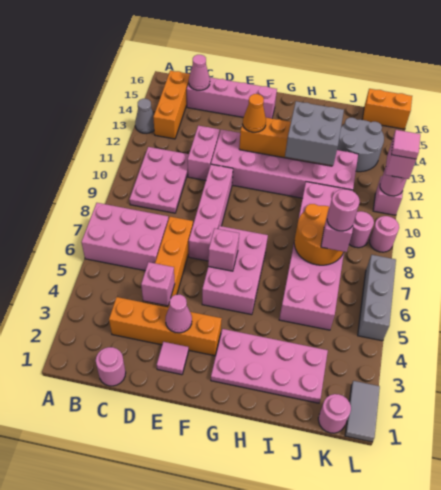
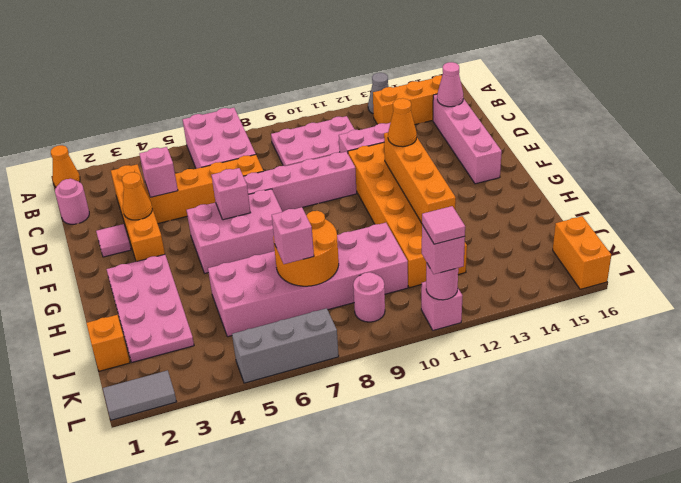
none -> orange cone A1 level 1
pink cone E3 level 2 -> orange cone E3 level 2
pink brick E11:J12 level 1 -> orange brick E11:J12 level 1
grey brick H11:I12 level 3 -> none
none -> orange brick J1 level 1
pink round brick J7 level 4 -> none
grey round brick J13:K14 level 1 -> none
pink round brick K1 level 1 -> none
pink round brick L9 level 1 -> none

